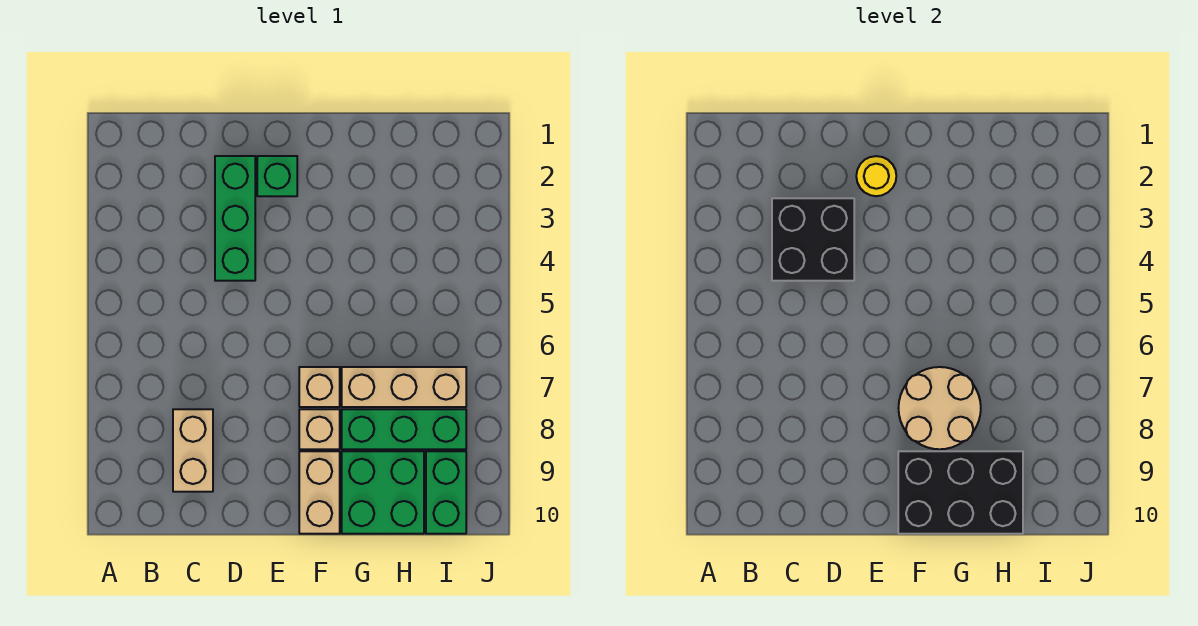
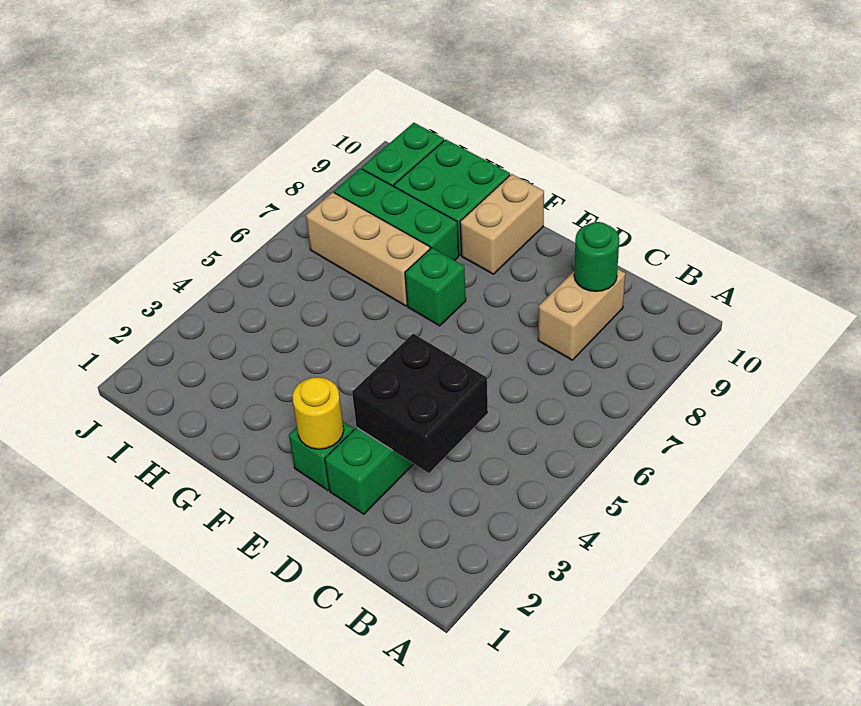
none -> green round brick C9 level 2
tan brick F7 level 1 -> green brick F7 level 1
tan round brick F7:G8 level 2 -> none
tan brick F8 level 1 -> none
black brick F9:H10 level 2 -> none

